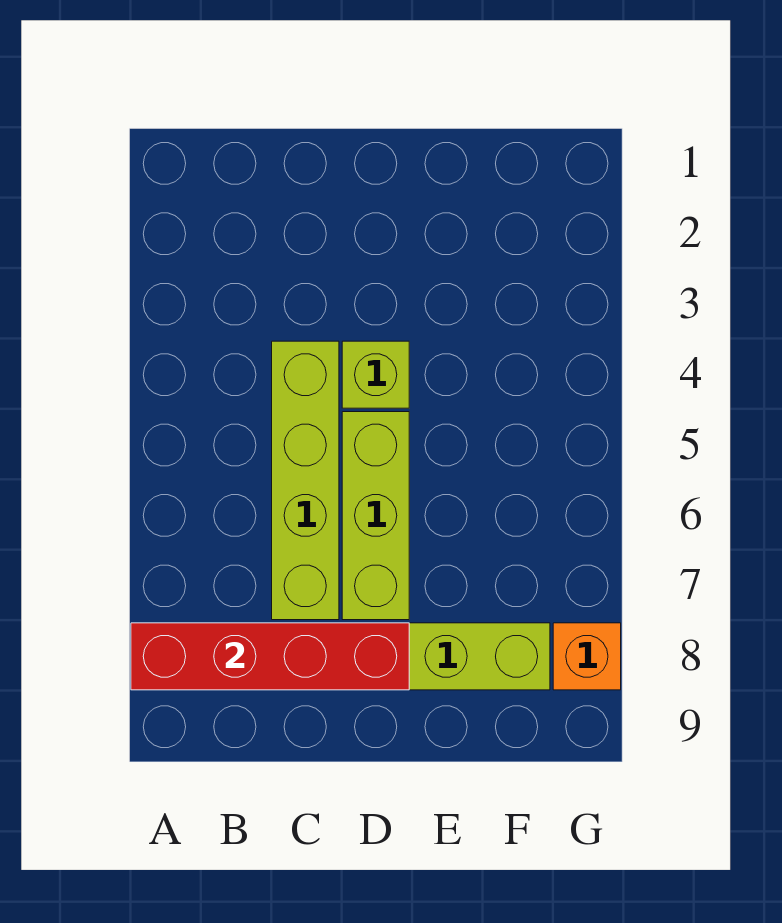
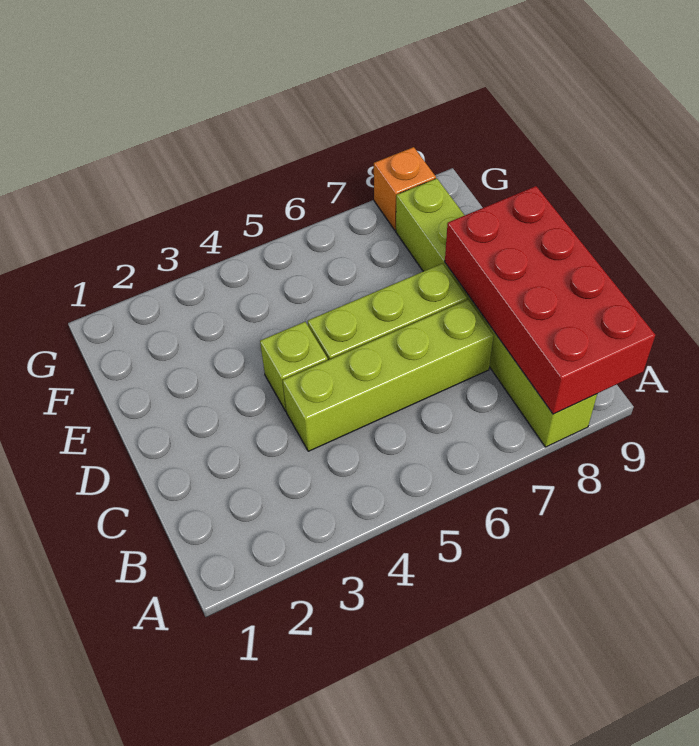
red brick A8:D8 level 2 -> red brick A8:D9 level 2

